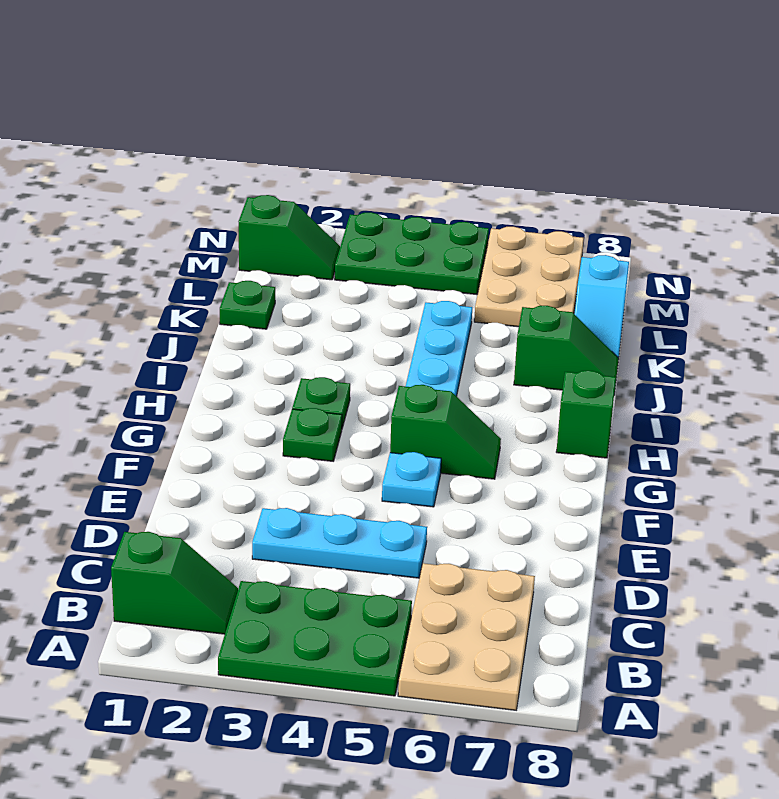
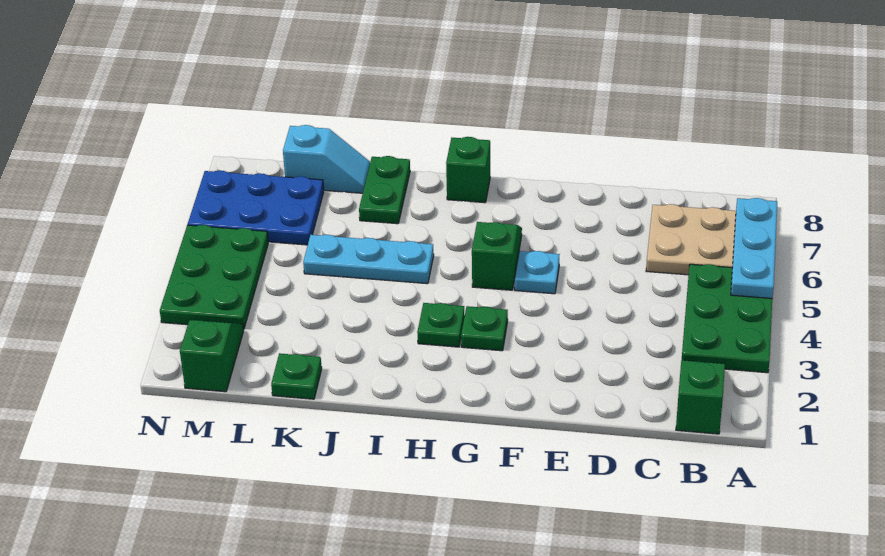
cyan plate D3:D5 level 1 -> cyan plate A5:A7 level 2
green slope J7:J8 level 1 top 7 -> green plate J7:J8 level 1
tan plate L6:N7 level 1 -> blue plate L6:N7 level 1

